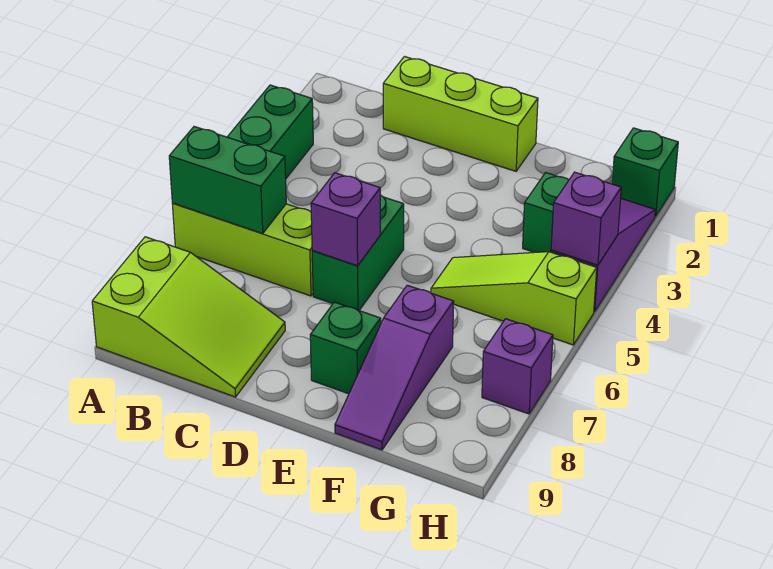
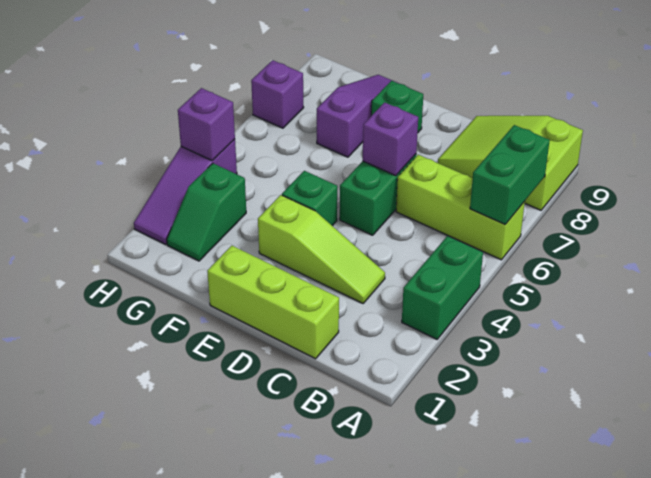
green brick A6:B6 level 2 -> green brick A6:A7 level 2
lime slope F5:H5 level 1 top H -> lime slope C3:E3 level 1 top E
green brick H1 level 1 -> green brick E4 level 1

